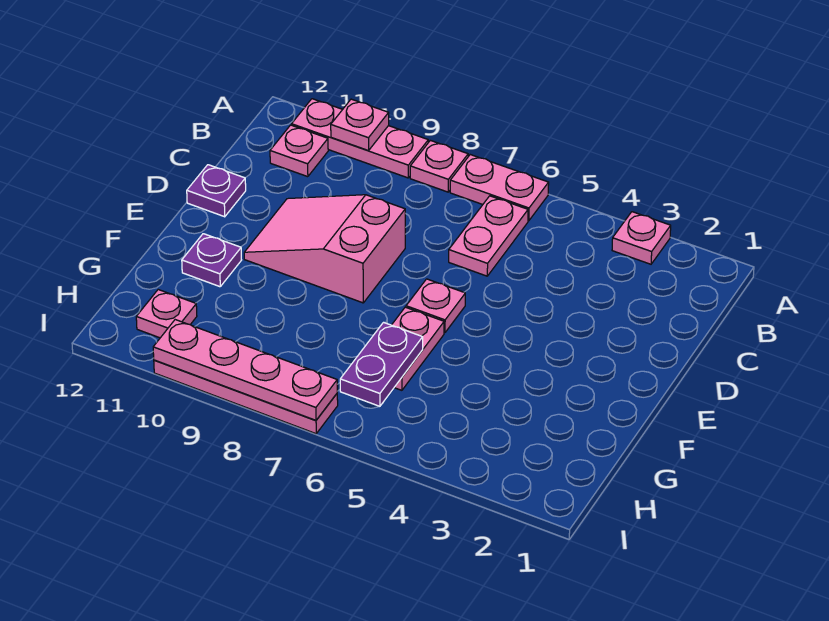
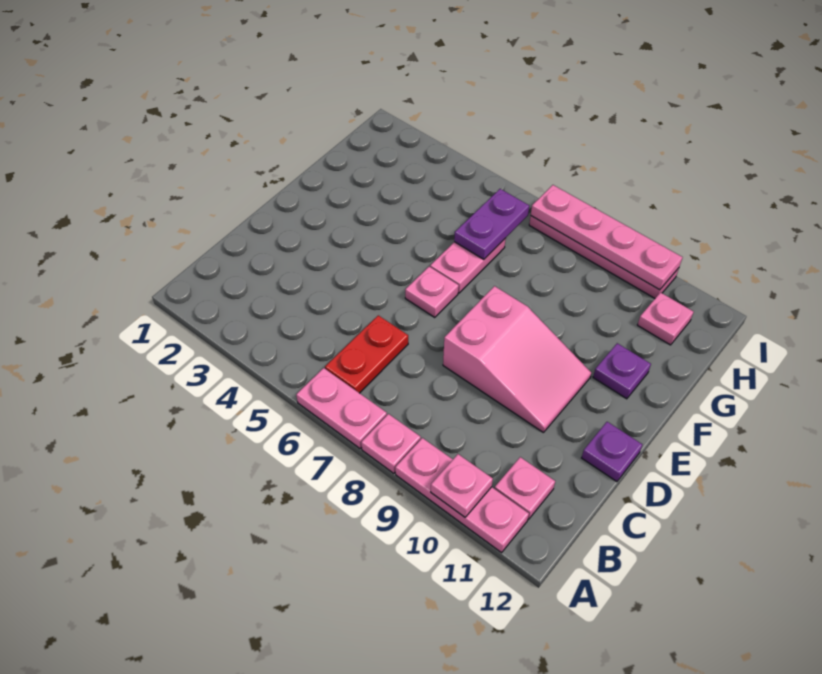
pink plate A3 level 1 -> none
pink plate B6:C6 level 1 -> red plate B6:C6 level 1

